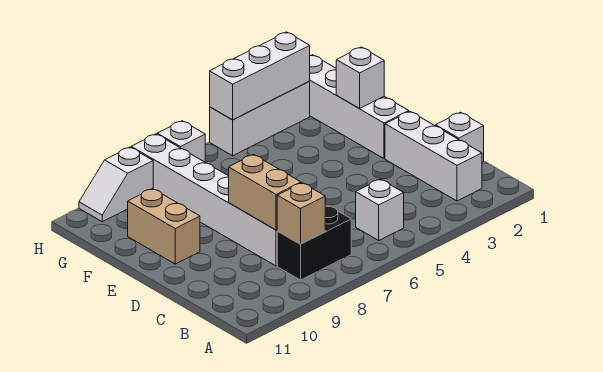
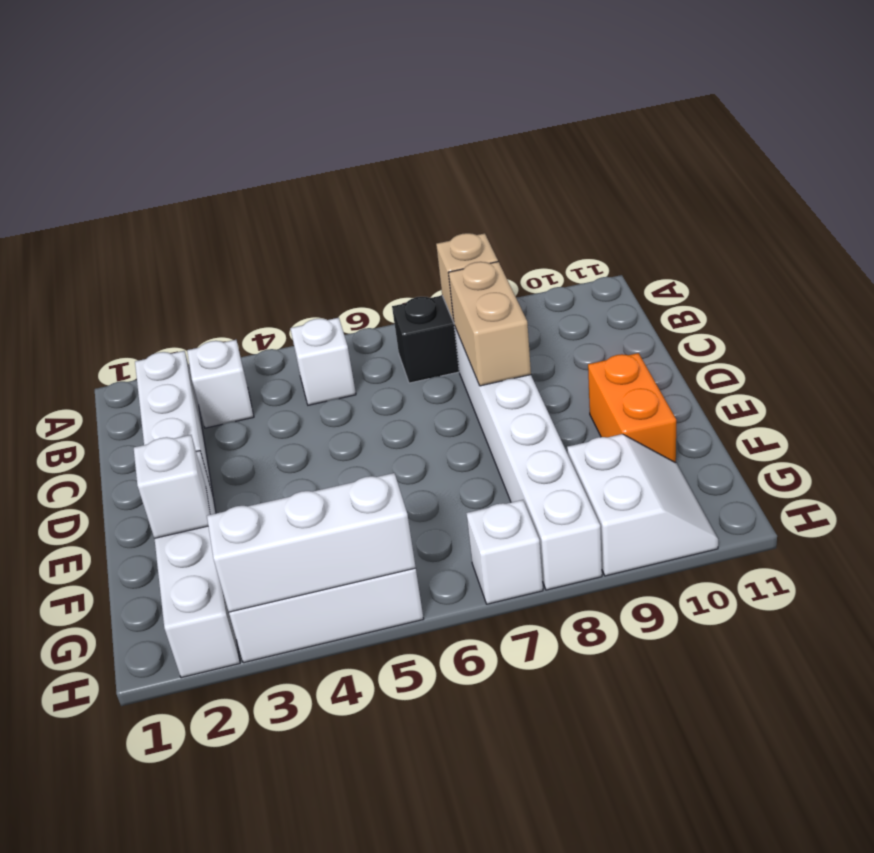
white brick C1 level 1 -> white brick B3 level 1
tan brick E10:F10 level 1 -> orange brick E10:F10 level 1
white slope H9:H10 level 1 top 9 -> white slope G9:H10 level 1 top 9

